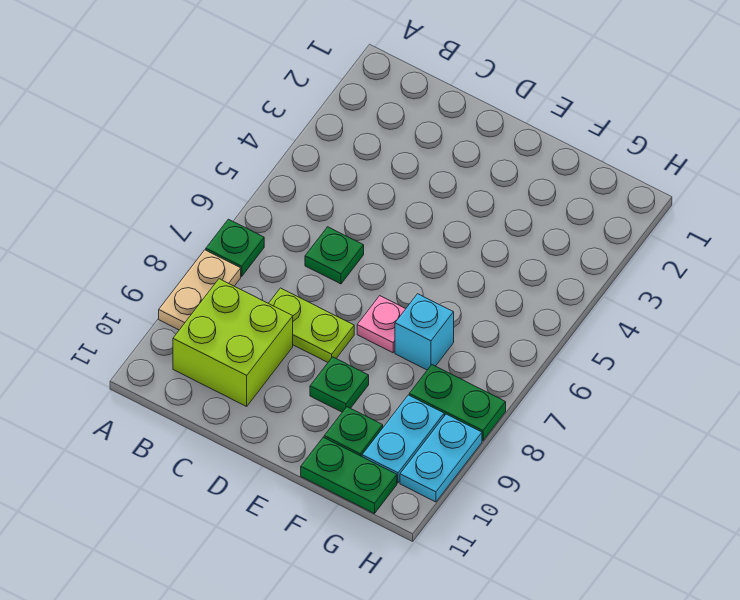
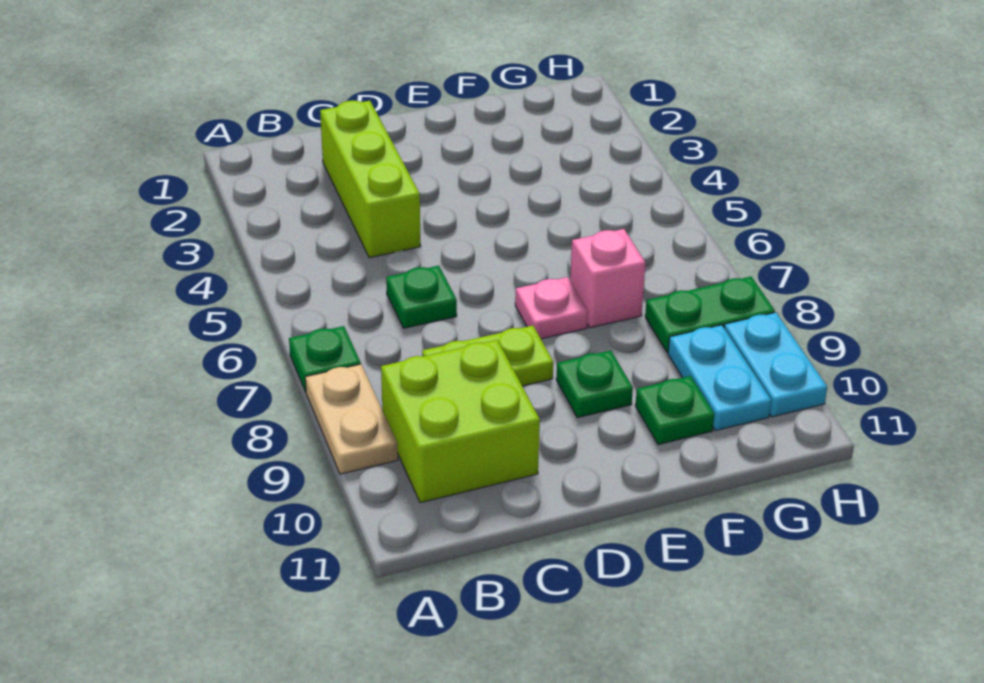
none -> lime brick C2:C4 level 1
cyan brick F7 level 1 -> pink brick F7 level 1
green plate F11:G11 level 1 -> none

